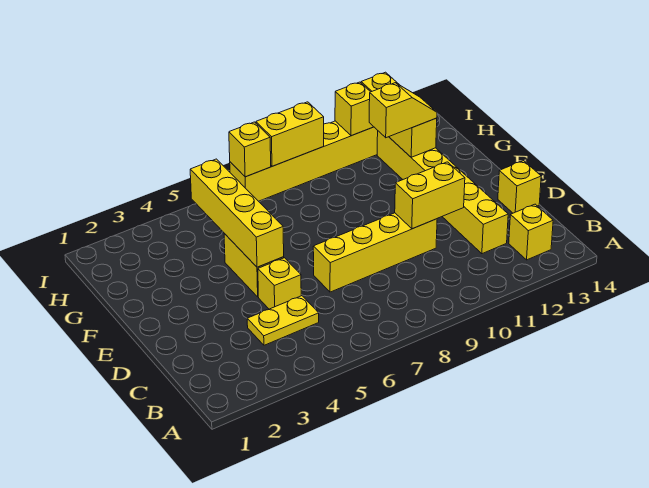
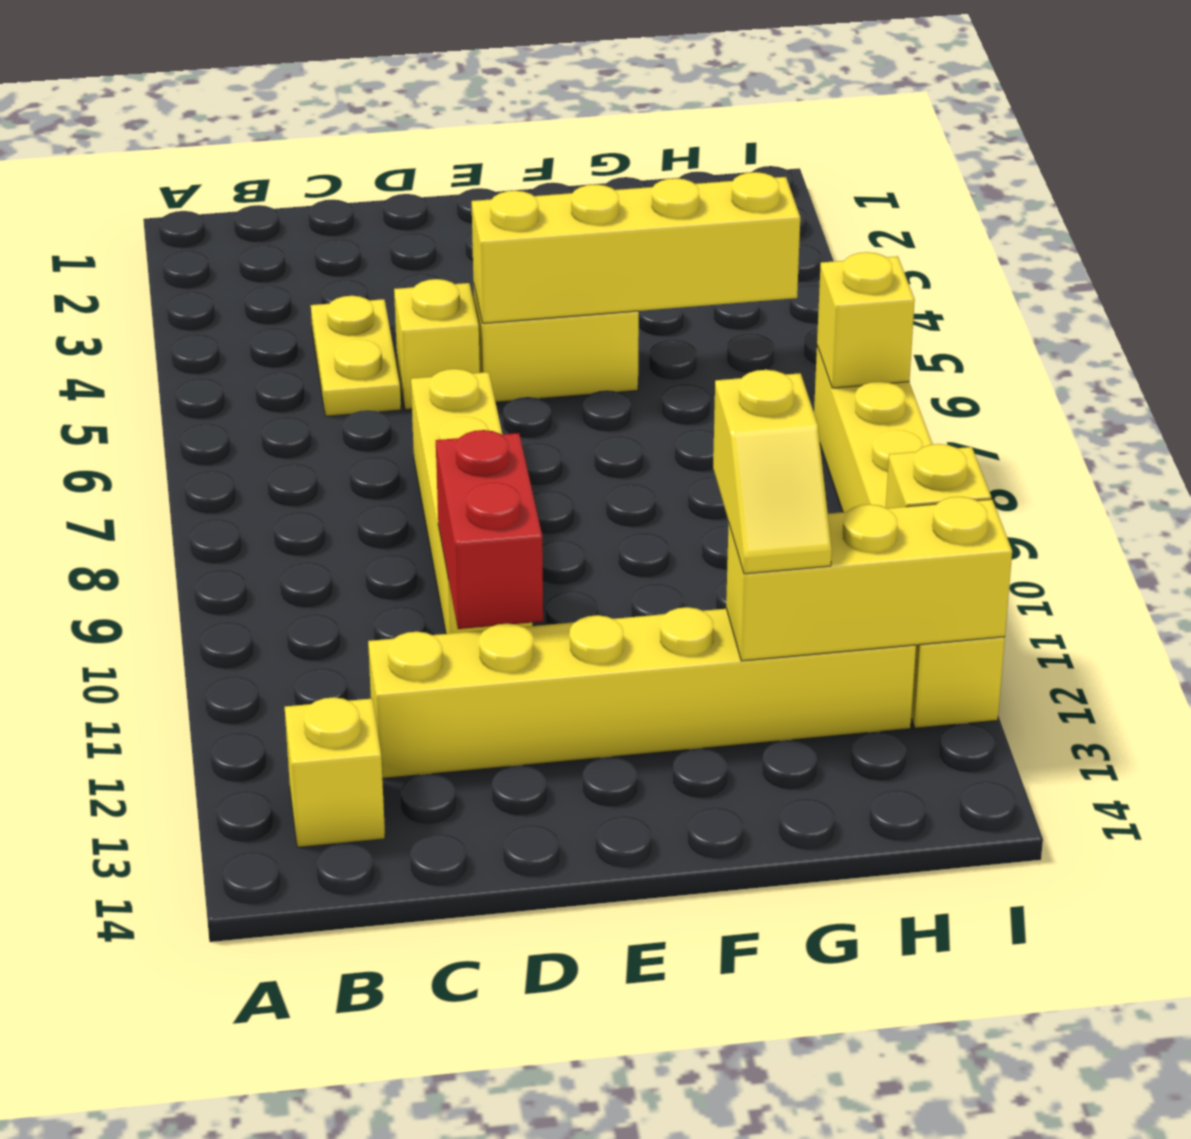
yellow brick D10:D11 level 2 -> red brick D10:D11 level 2
yellow brick D14 level 1 -> none
yellow brick I8:I9 level 2 -> none

